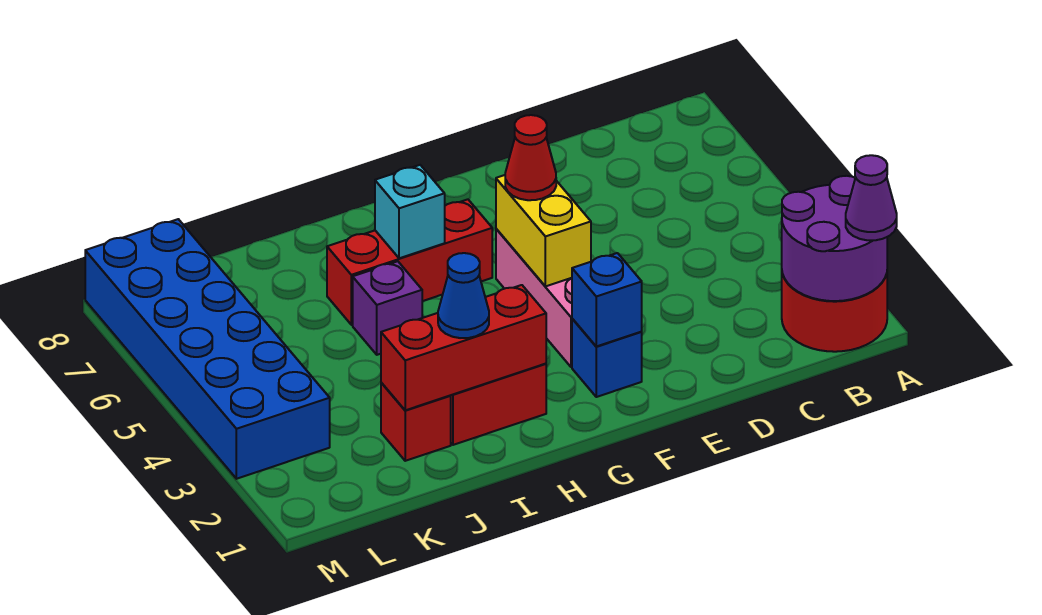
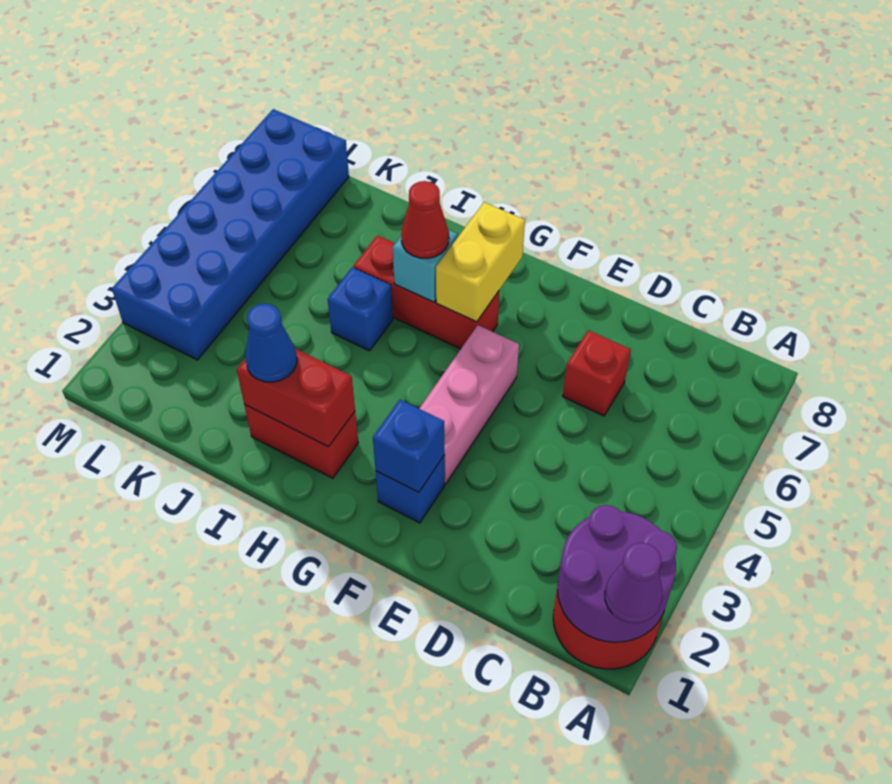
yellow brick F4:F5 level 2 -> yellow brick G6:G7 level 2
red cone F5 level 3 -> red cone H6 level 3
red brick H2:J2 level 2 -> red brick H2:I2 level 2
purple brick I5 level 1 -> blue brick I5 level 1
red brick J2 level 1 -> red brick D6 level 1

